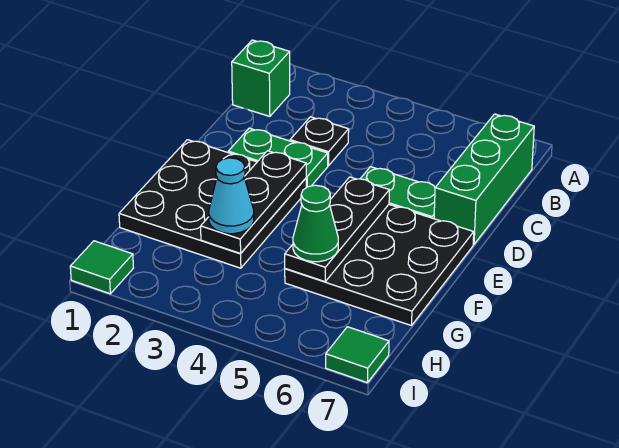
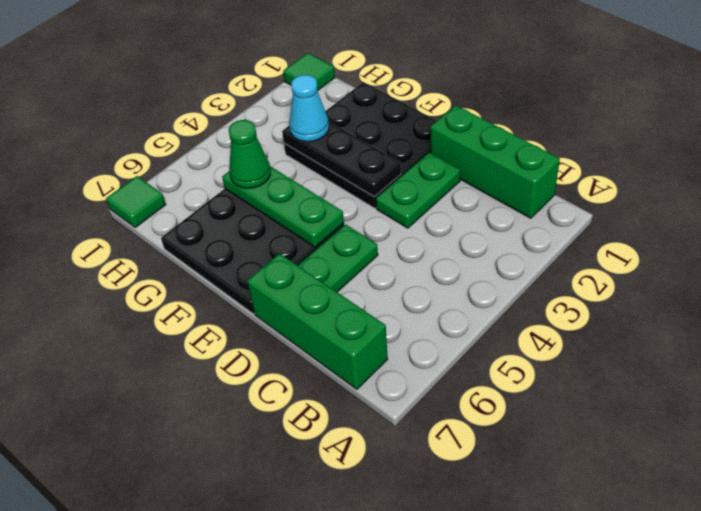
green brick B1 level 1 -> green brick B1:D1 level 1
black plate C3 level 1 -> none
black plate E5:G5 level 2 -> green plate E5:G5 level 2

